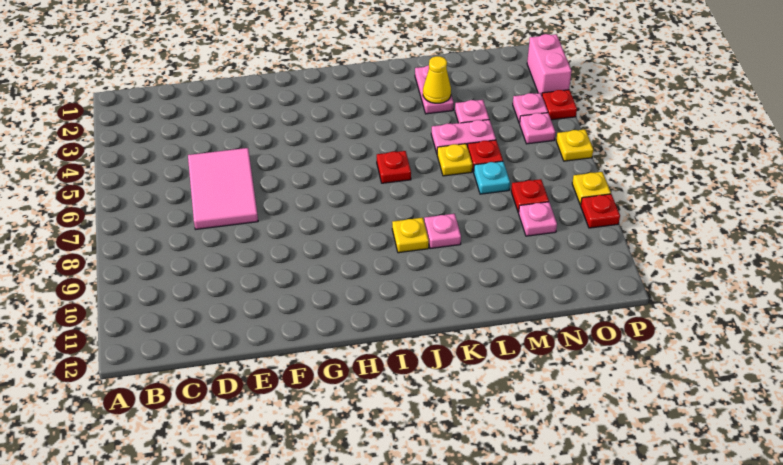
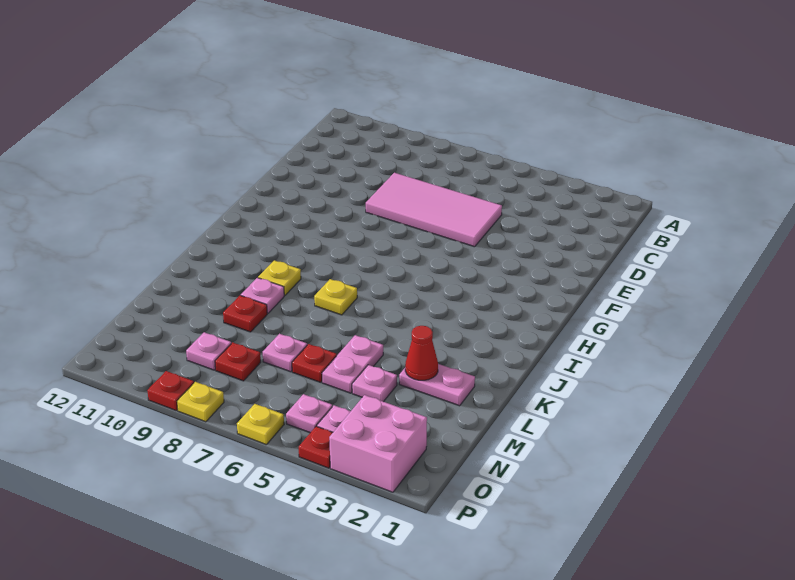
pink tile D5:E7 level 1 -> pink tile D5:E8 level 1
red plate J6 level 1 -> red plate L9 level 1
yellow cone L3 level 2 -> red cone L3 level 2
yellow plate L6 level 1 -> yellow plate J7 level 1
cyan plate M7 level 1 -> pink plate M7 level 1
pink brick P2:P3 level 1 -> pink brick O2:P3 level 1

